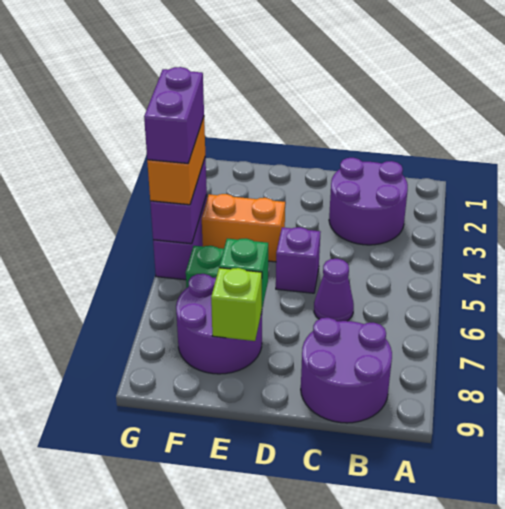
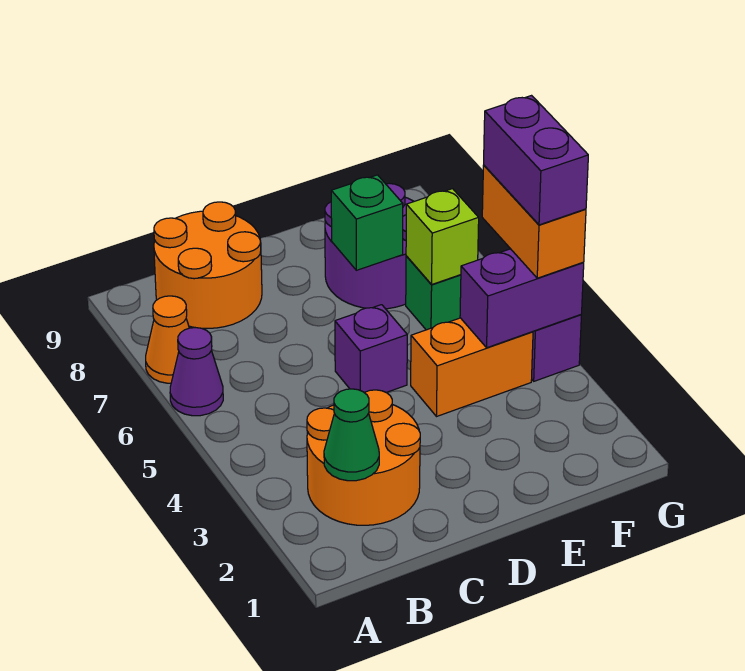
none -> orange cone A7 level 1
purple round brick B2:C3 level 1 -> orange round brick B2:C3 level 1
none -> green cone B2 level 2
purple round brick B8:C9 level 1 -> orange round brick B8:C9 level 1
purple cone C6 level 1 -> purple cone A6 level 1
lime brick E8 level 2 -> lime brick F6 level 2
purple brick G4:G5 level 2 -> purple brick F4:G4 level 2

